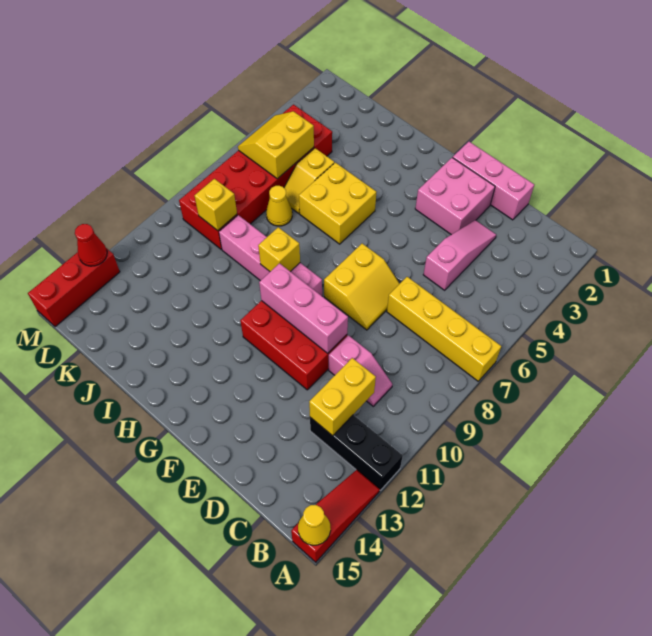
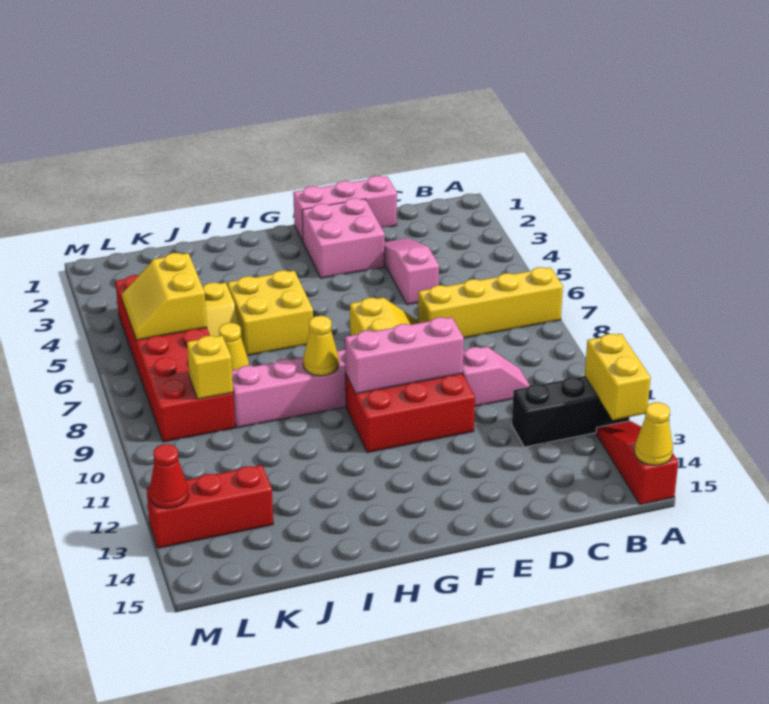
yellow brick C11:C12 level 2 -> yellow brick A12:A13 level 2
yellow brick H9 level 2 -> yellow cone H9 level 2
red brick M13:M15 level 1 -> red brick K13:M13 level 1

